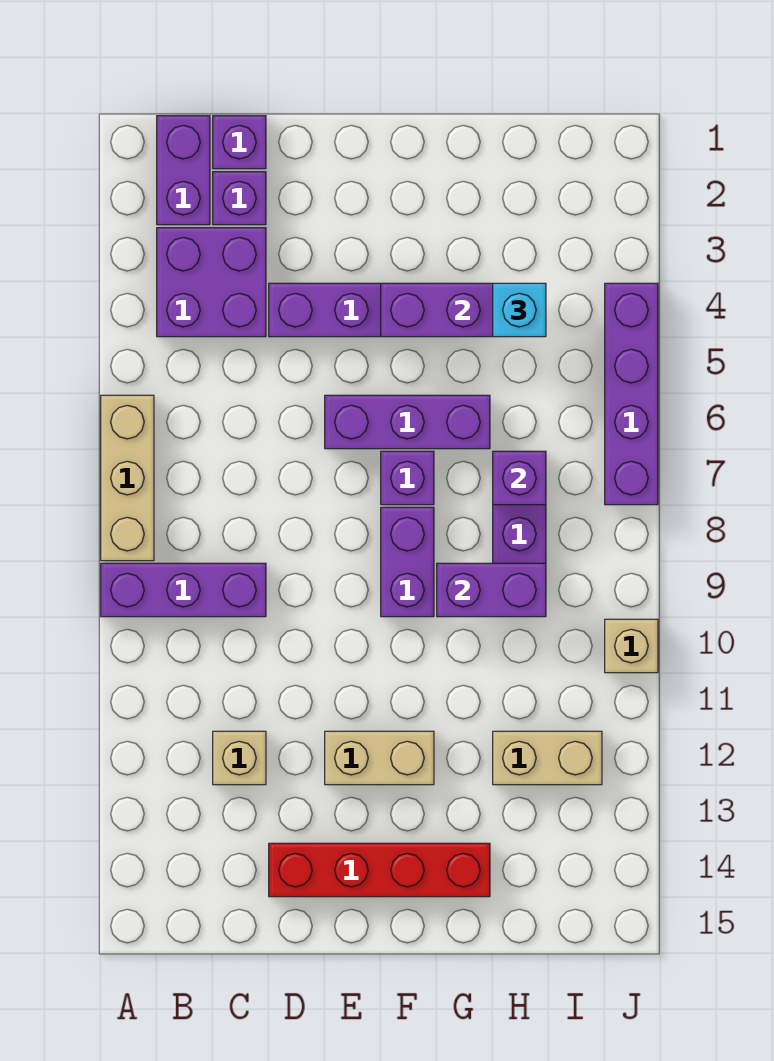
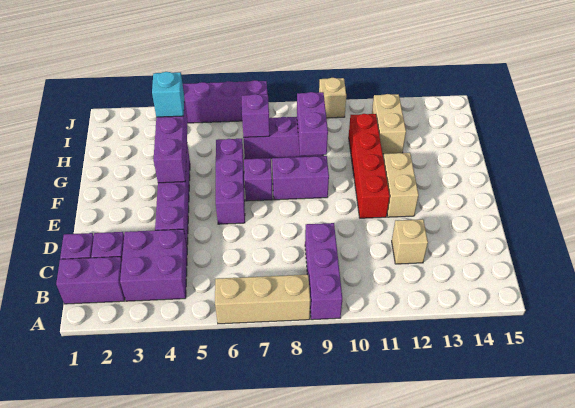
red brick D14:G14 level 1 -> red brick E11:H11 level 1

